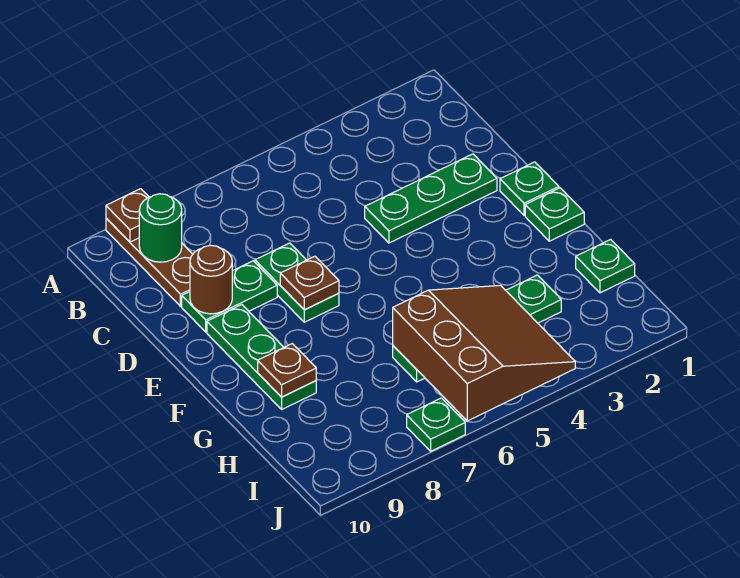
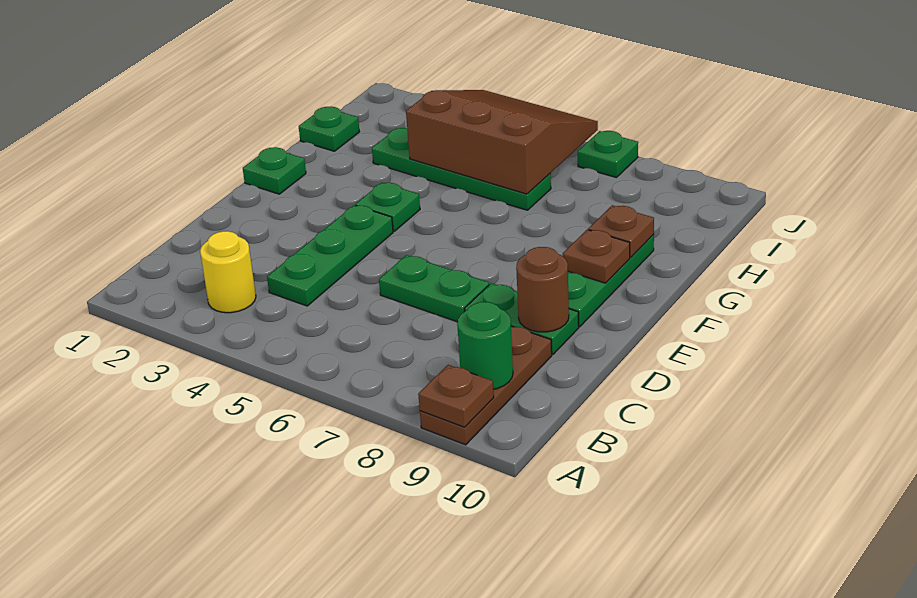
none -> yellow round brick B3 level 1
green plate D2:D4 level 1 -> green plate C4:E4 level 1
green plate D7:E7 level 1 -> green plate D6:D7 level 1
green plate E1 level 1 -> green plate F4 level 1
brown plate E7 level 2 -> brown plate F9 level 2
brown slope H4:J6 level 2 top 6 -> brown slope H4:J6 level 2 top H

